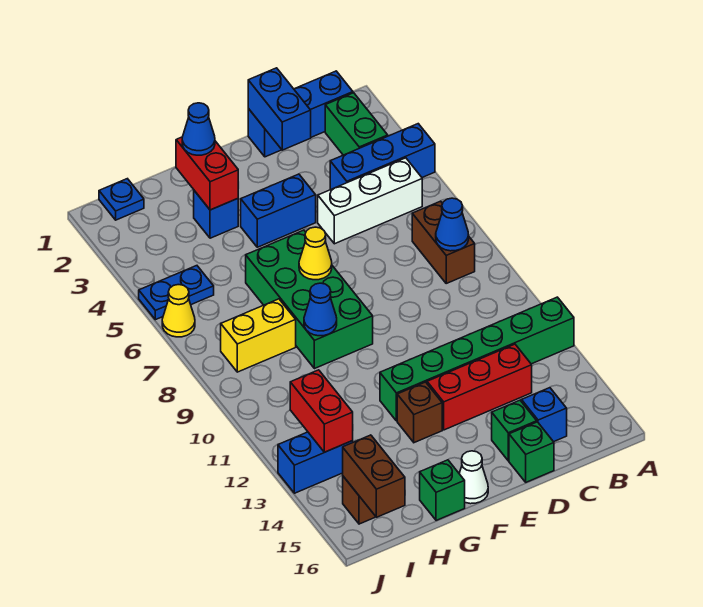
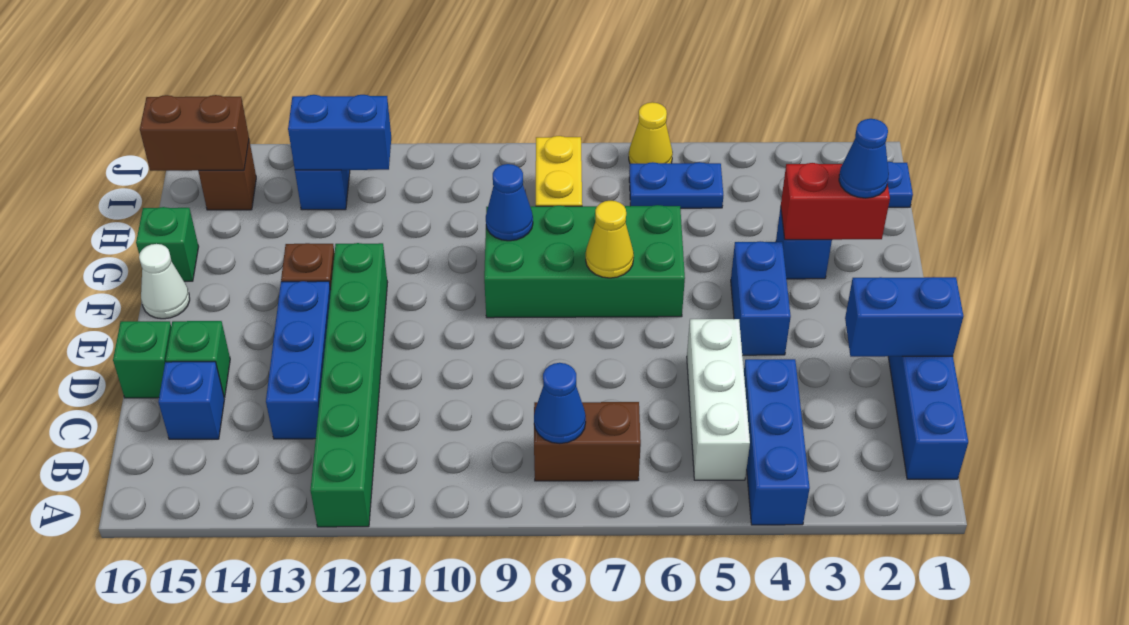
green brick B2:B3 level 1 -> none
red brick C13:E13 level 1 -> blue brick C13:E13 level 1
blue plate I5:J5 level 1 -> blue plate I5:I6 level 1
red brick I12:I13 level 2 -> blue brick I12:I13 level 2

